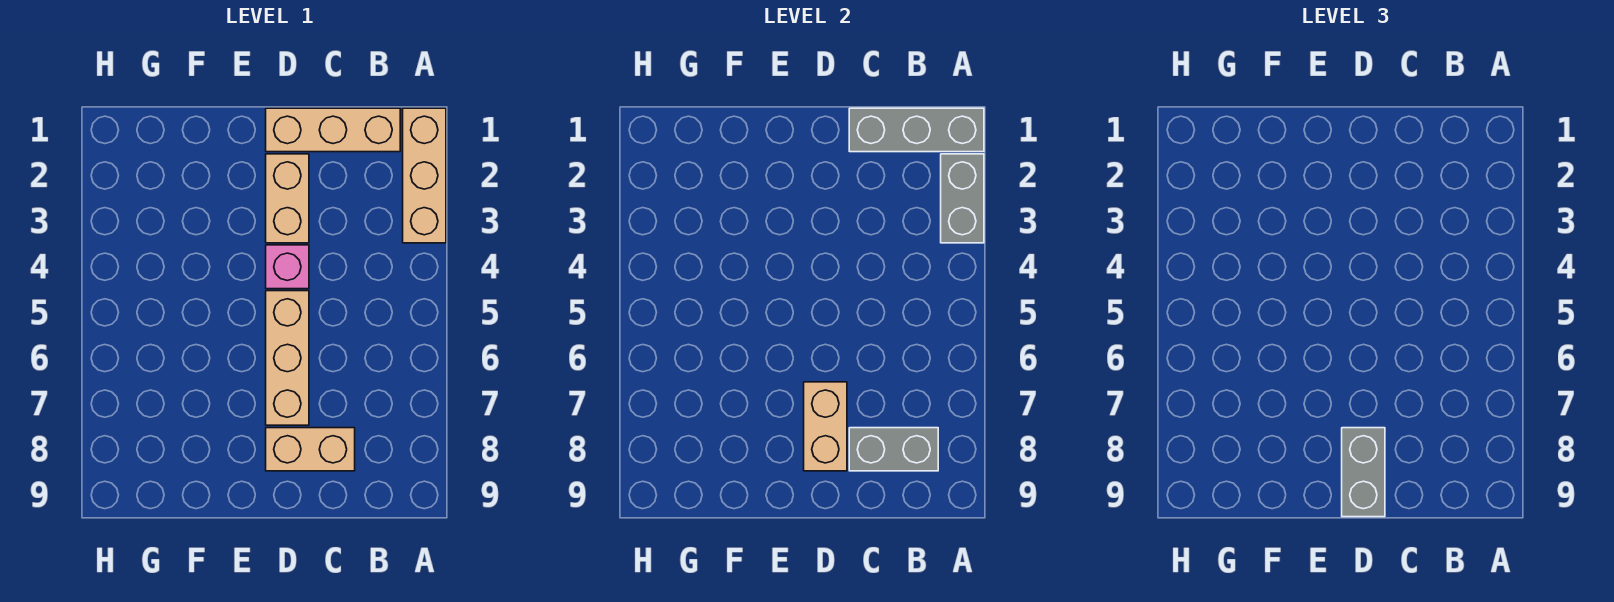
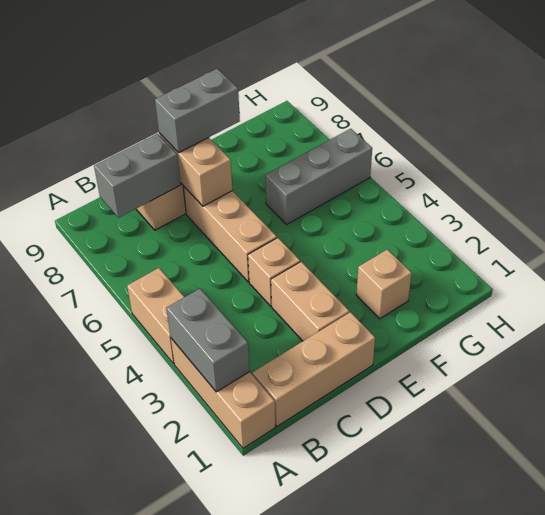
grey brick A1:C1 level 2 -> grey brick F6:H6 level 1
none -> tan brick A4:A5 level 1
pink brick D4 level 1 -> tan brick D4 level 1
grey brick D8:D9 level 3 -> grey brick D8:E8 level 3
none -> tan brick F2 level 1

